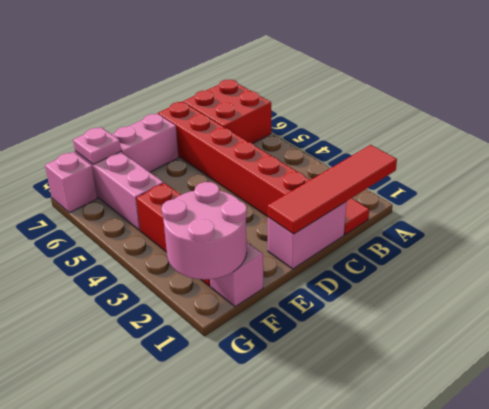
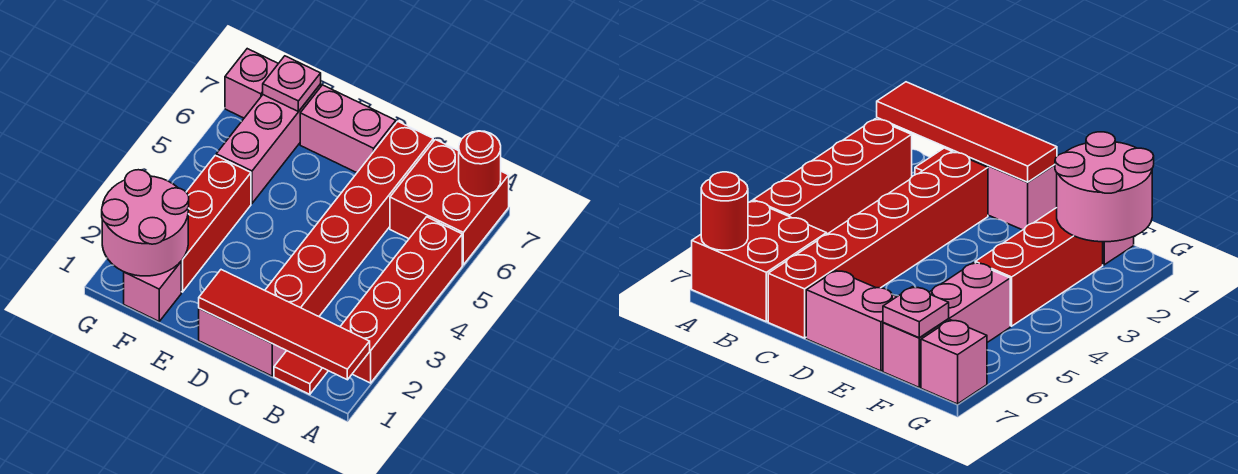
none -> red brick A2:A5 level 1
none -> red round brick A7 level 2

